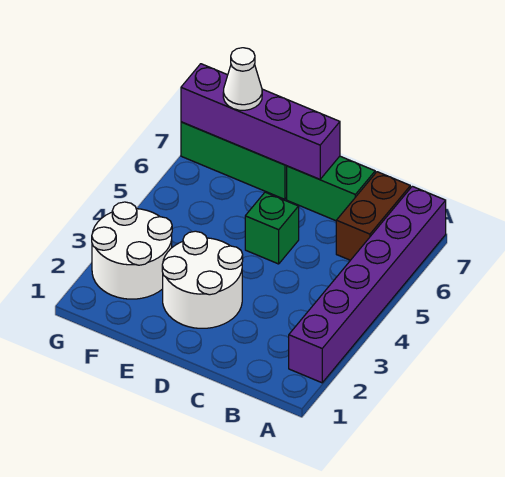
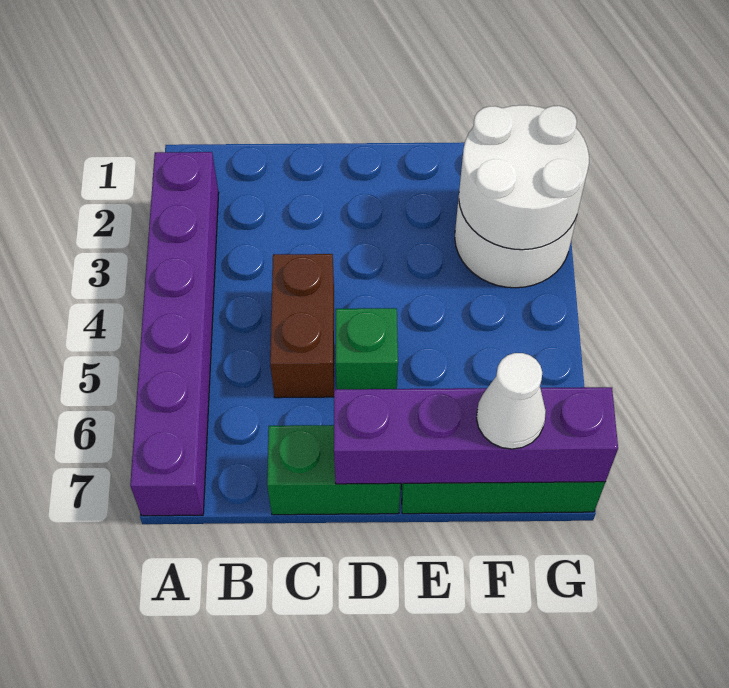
brown brick B6:B7 level 1 -> brown brick C4:C5 level 1
white round brick D2:E3 level 1 -> white round brick F2:G3 level 2

